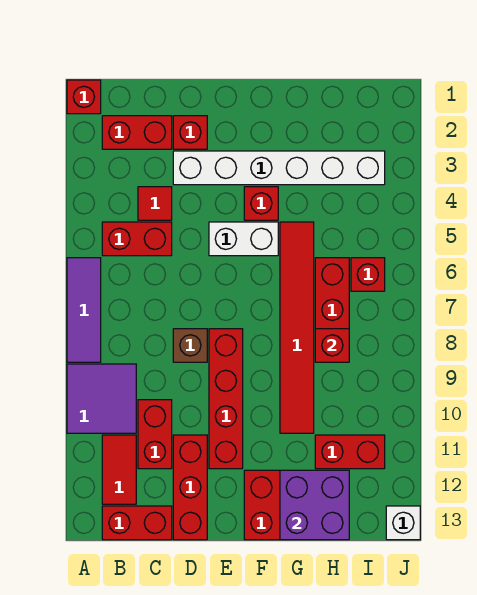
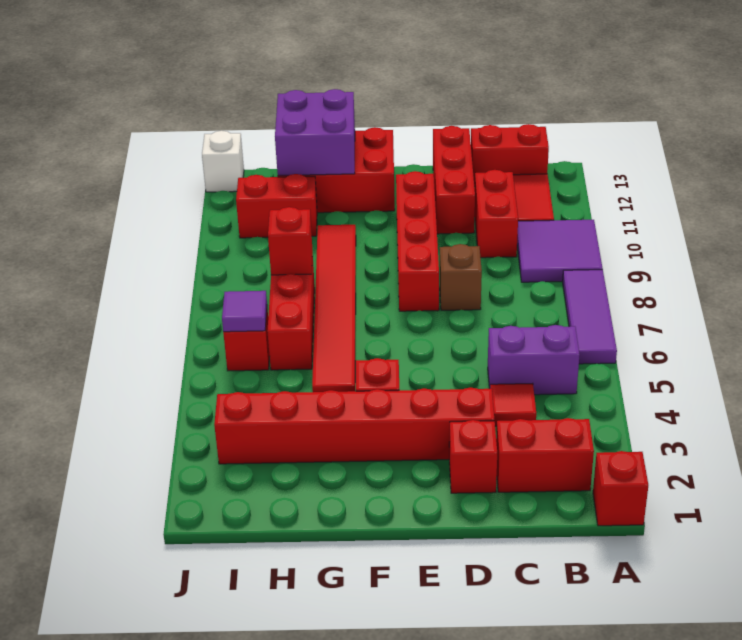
red brick B5:C5 level 1 -> purple brick B5:C5 level 1
white brick D3:I3 level 1 -> red brick D3:I3 level 1
white brick E5:F5 level 1 -> none
none -> purple tile I6 level 2

